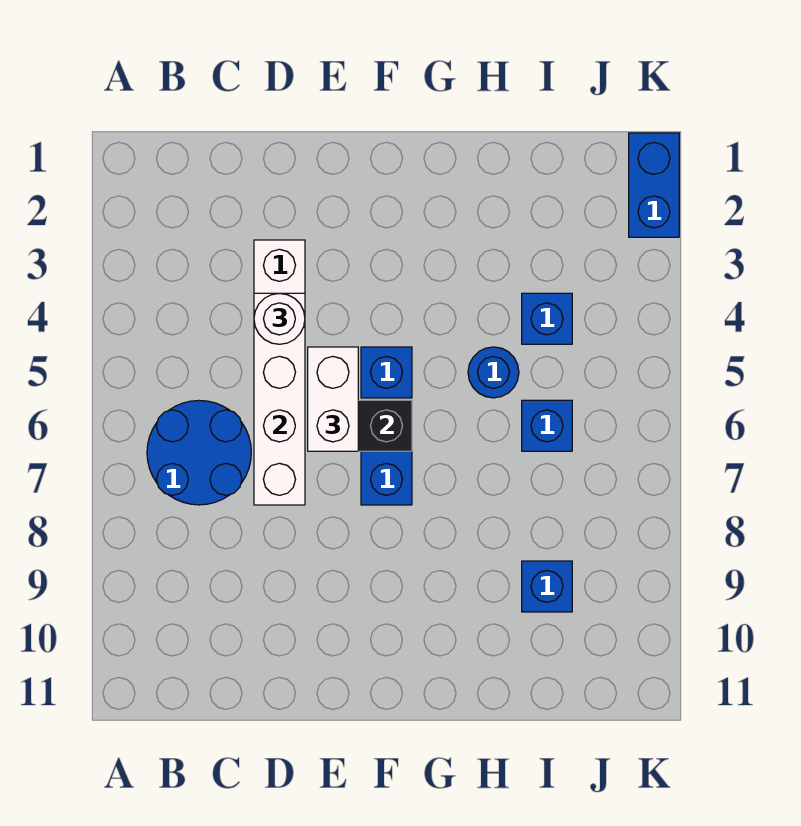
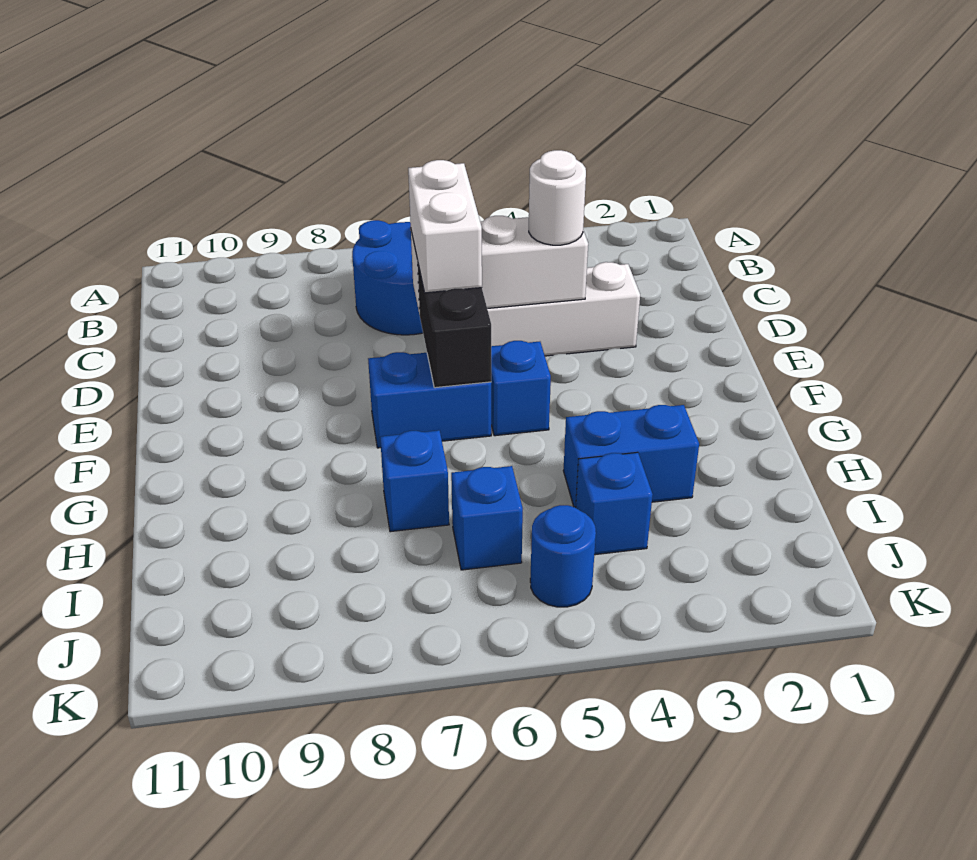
white brick D4:D7 level 2 -> white brick D4:D6 level 2
white brick E5:E6 level 3 -> white brick D6:E6 level 3
blue round brick H5 level 1 -> blue round brick J5 level 1
blue brick I9 level 1 -> blue brick H7 level 1
blue brick K1:K2 level 1 -> blue brick H3:H4 level 1

